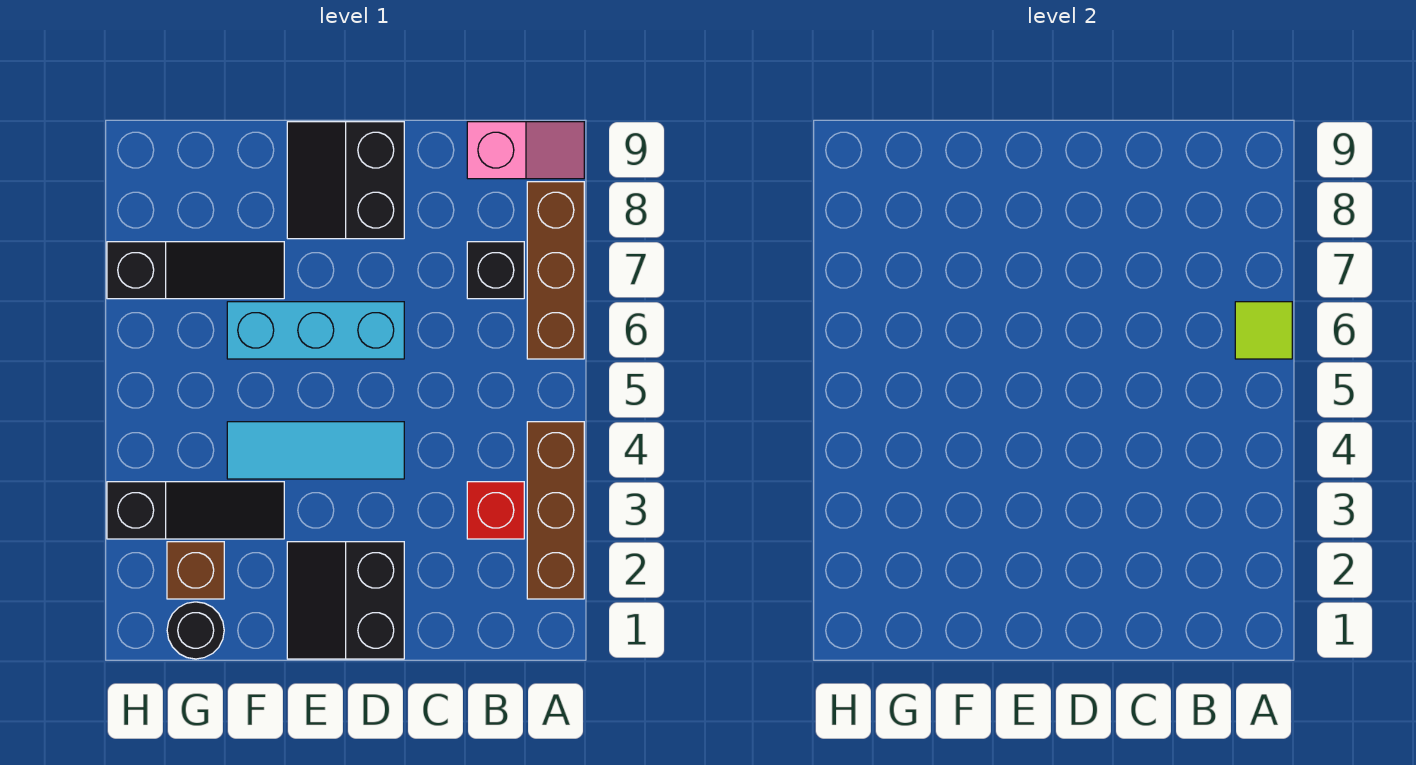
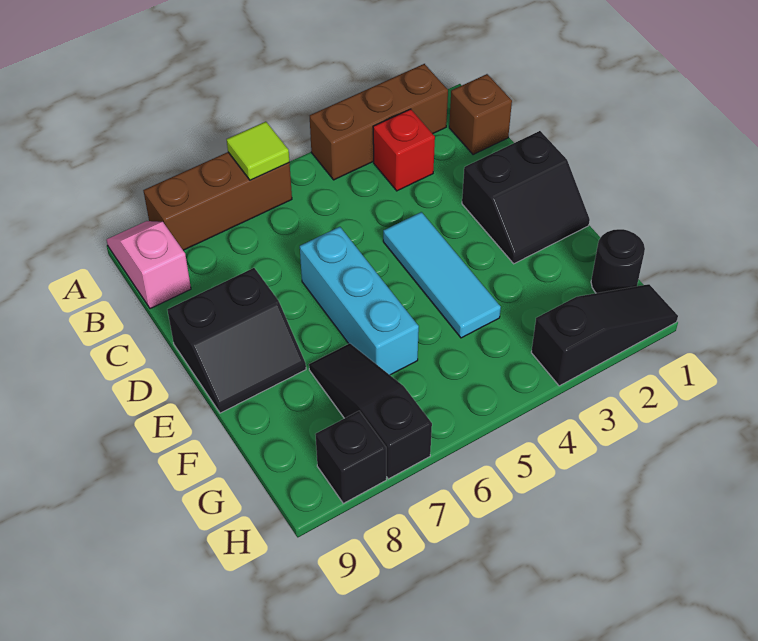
black brick B7 level 1 -> black brick H8 level 1
black slope F3:H3 level 1 top H -> black slope H1:H3 level 1 top 3
brown brick G2 level 1 -> brown brick B1 level 1

